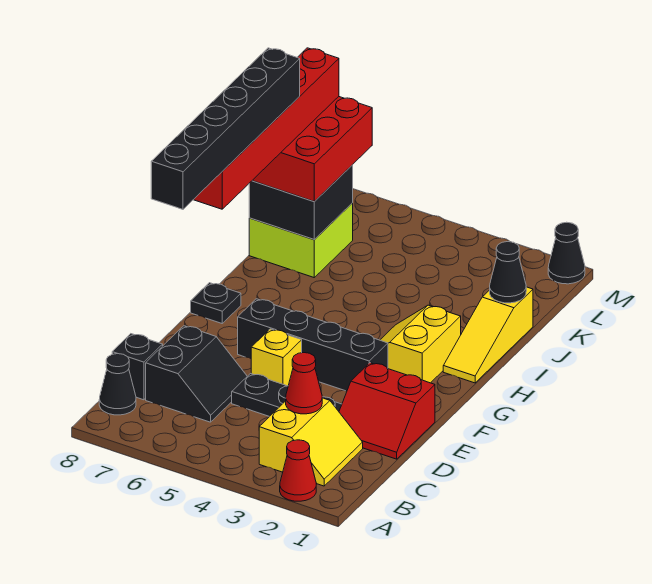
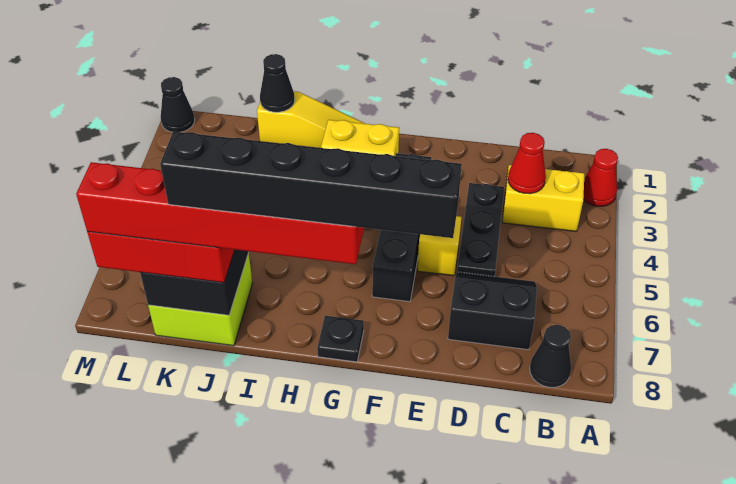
black brick C8 level 1 -> none
red slope D1:E2 level 1 top E -> none

